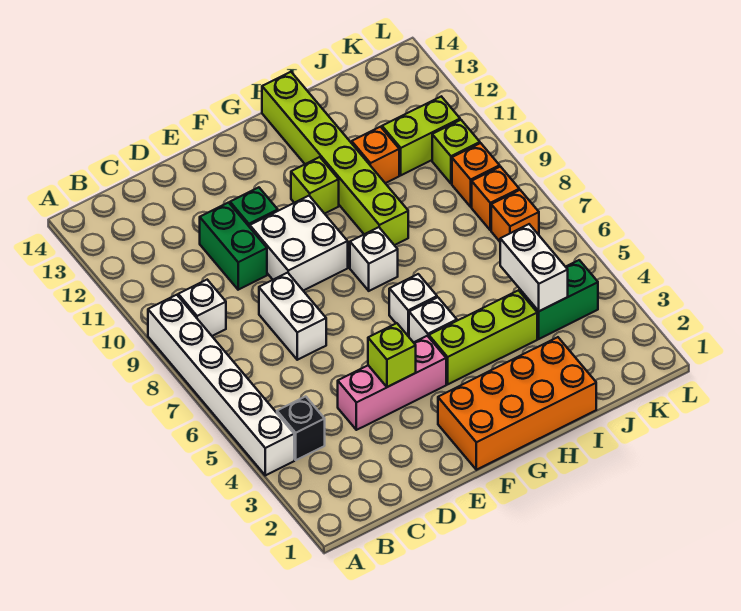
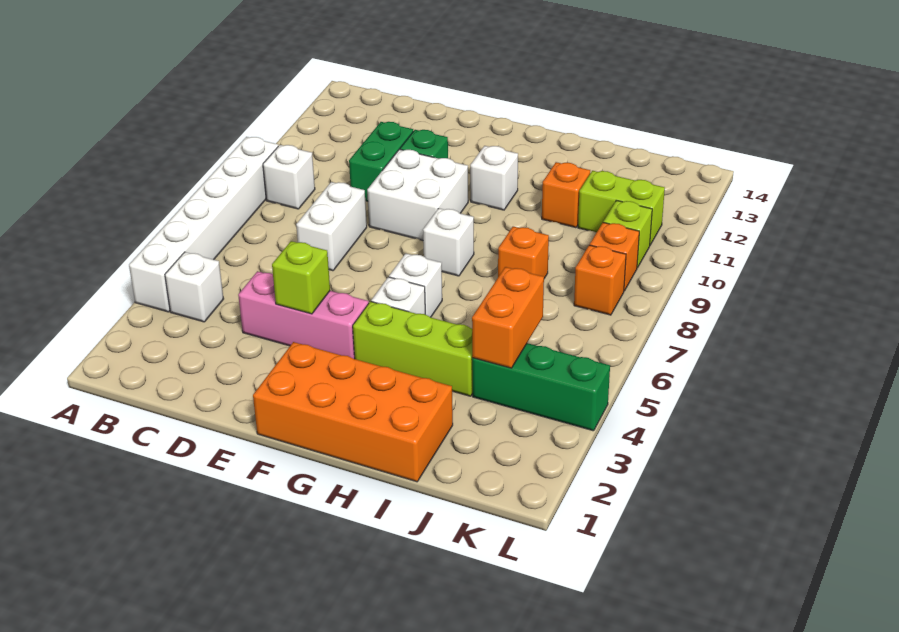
black brick B4 level 1 -> white brick B4 level 1
lime brick G11 level 1 -> white brick G11 level 1
lime brick H9:H14 level 1 -> none
green brick J4:K4 level 1 -> green brick J4:L4 level 1
white brick J4:J5 level 2 -> orange brick J4:J5 level 2
orange brick K7 level 1 -> orange brick I8 level 1

